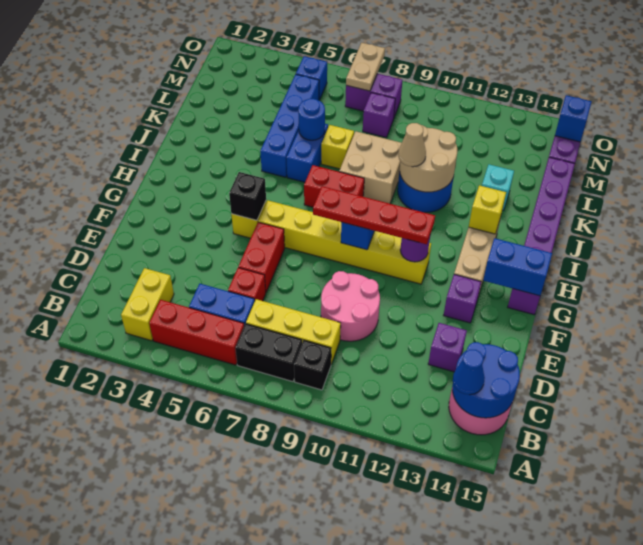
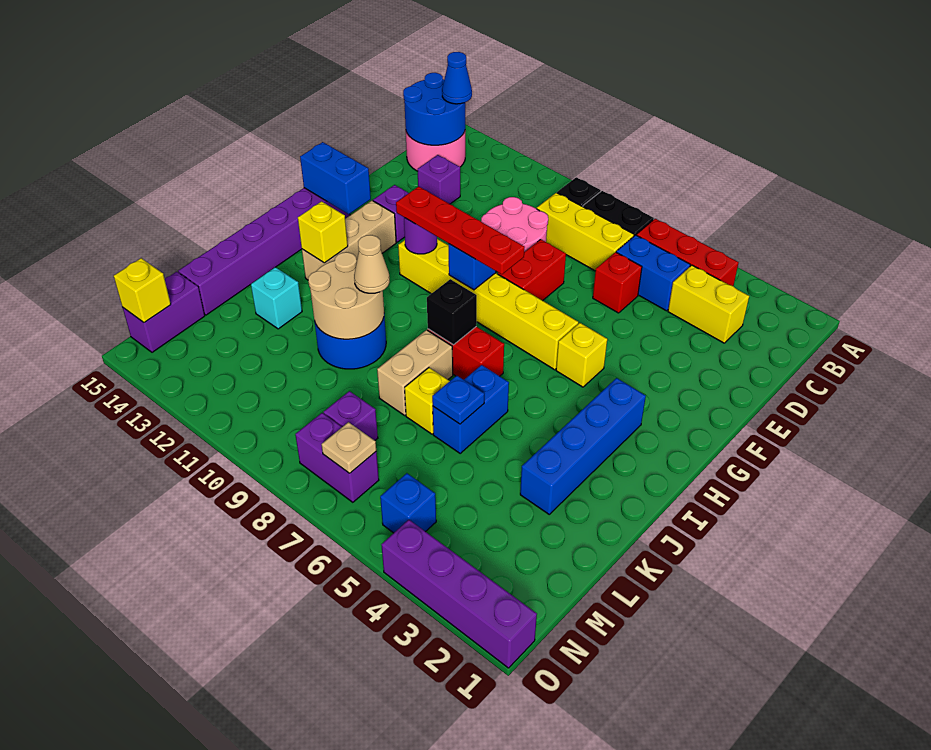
yellow brick B3:C3 level 1 -> yellow brick C3:C4 level 1
red brick E6:F6 level 1 -> red brick E8:F8 level 1
black brick G5 level 2 -> black brick I8 level 2
blue brick J5:M5 level 1 -> blue brick H3:K3 level 1
tan brick J8:K9 level 1 -> tan brick J8:K8 level 1
blue round brick K6 level 2 -> blue plate K6 level 2
tan plate N7:O7 level 2 -> tan plate N7 level 2
blue brick N15 level 2 -> yellow brick N15 level 2
none -> purple brick O1:O4 level 1

